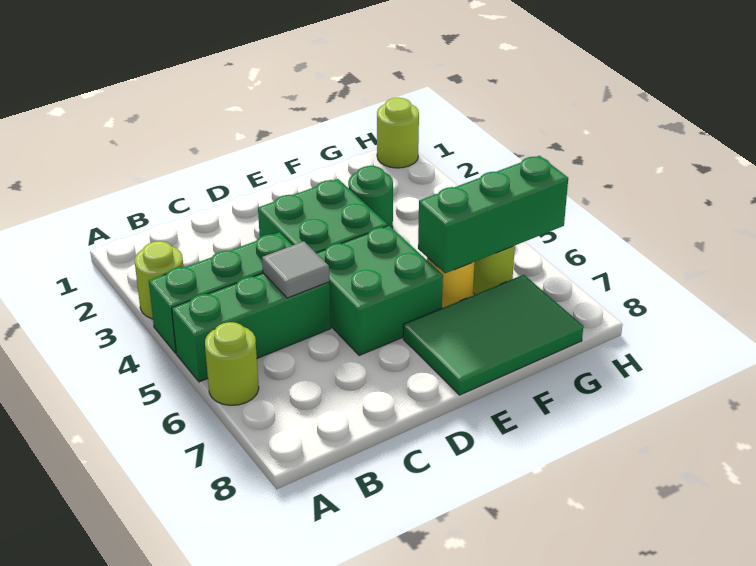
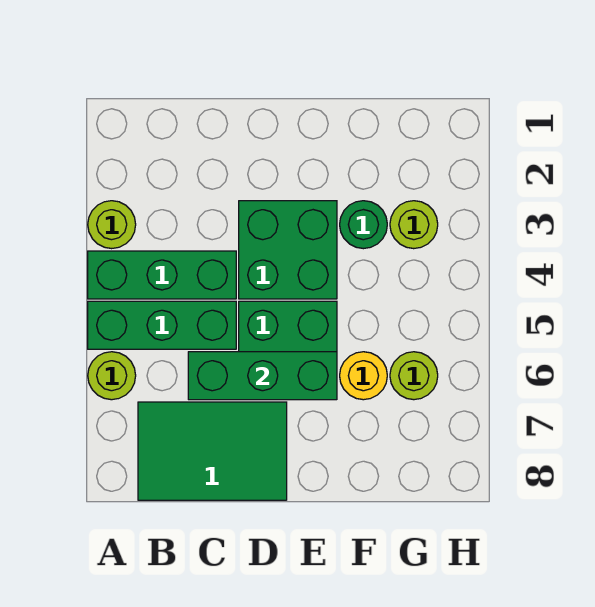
grey tile C5 level 2 -> none
green tile E7:G8 level 1 -> green tile B7:D8 level 1
green brick F6:H6 level 2 -> green brick C6:E6 level 2
lime round brick H1 level 1 -> lime round brick G3 level 1

